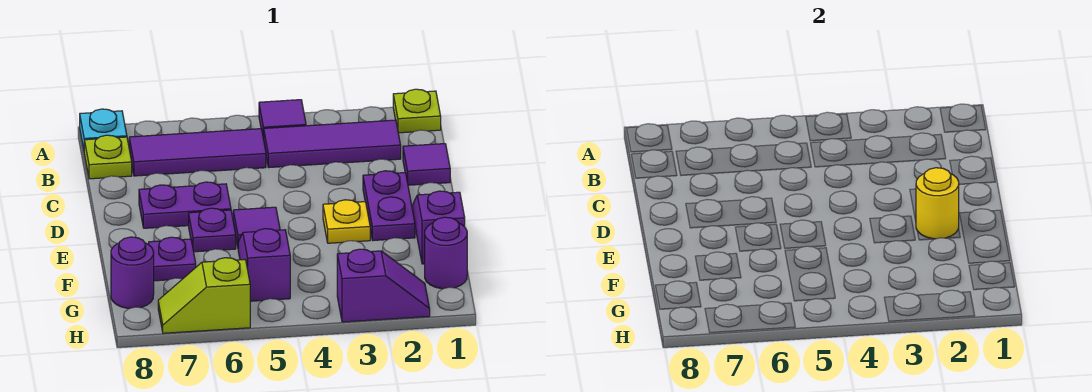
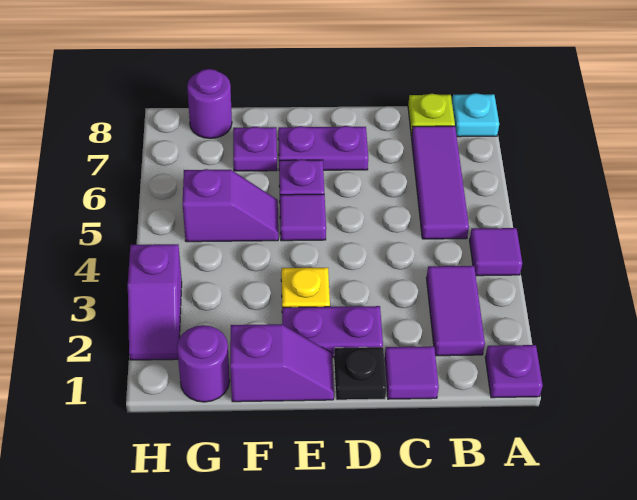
lime plate A1 level 1 -> purple plate A1 level 1
purple tile B2:B4 level 1 -> purple tile B2:B3 level 1
none -> black plate D1 level 1
purple plate D6:D7 level 1 -> purple plate D7:E7 level 1
yellow round brick E2 level 2 -> none
lime slope H6:H7 level 1 top 6 -> none

